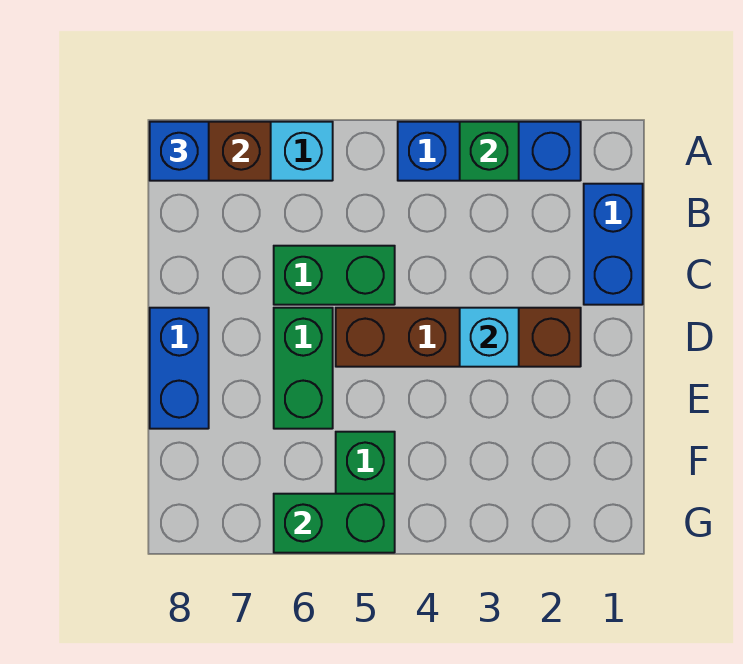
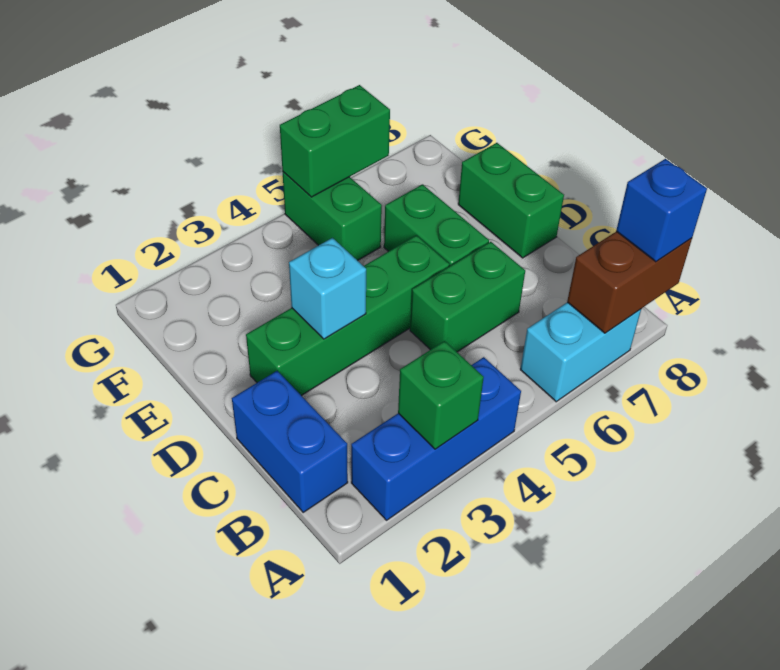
brown brick D2:D5 level 1 -> green brick D2:D5 level 1
blue brick D8:E8 level 1 -> green brick D8:E8 level 1

